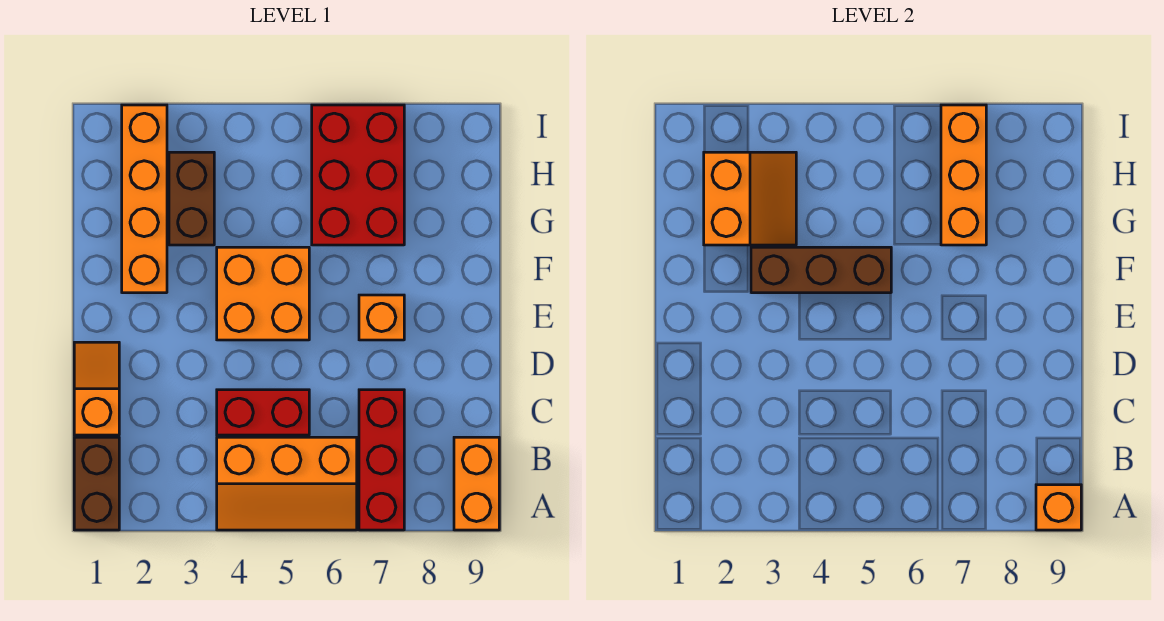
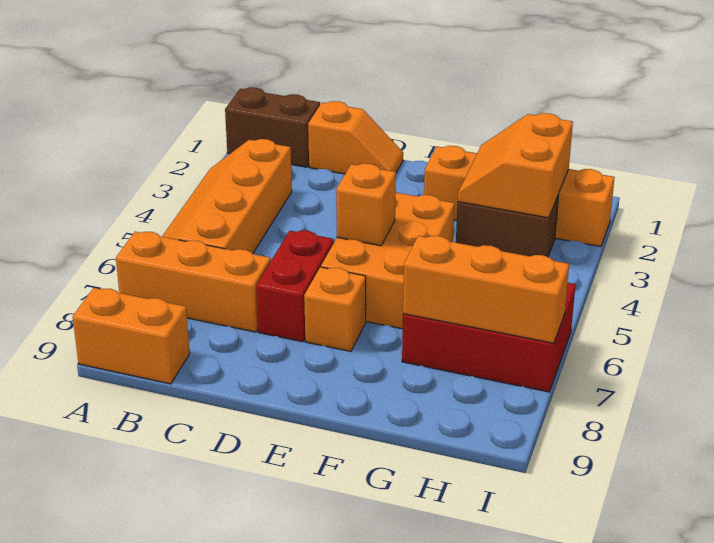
orange slope A4:B6 level 1 top B -> orange slope A3:B6 level 1 top B
red brick A7:C7 level 1 -> orange brick A7:C7 level 1
orange brick A9 level 2 -> orange brick E5 level 2
red brick C4:C5 level 1 -> red brick D6:D7 level 1
orange brick E4:F5 level 1 -> orange brick E4:F6 level 1
brown brick F3:F5 level 2 -> none
orange slope G2:H3 level 2 top 2 -> orange slope G2:H3 level 2 top H

